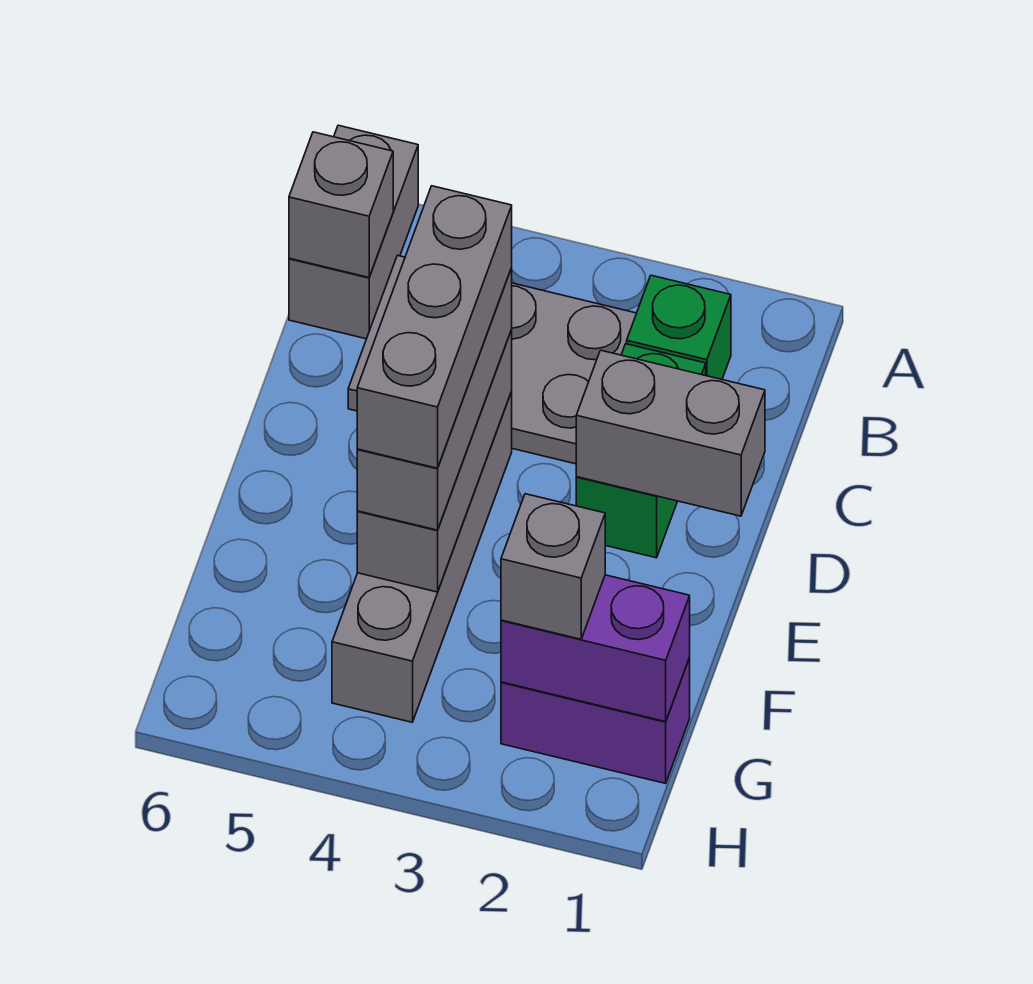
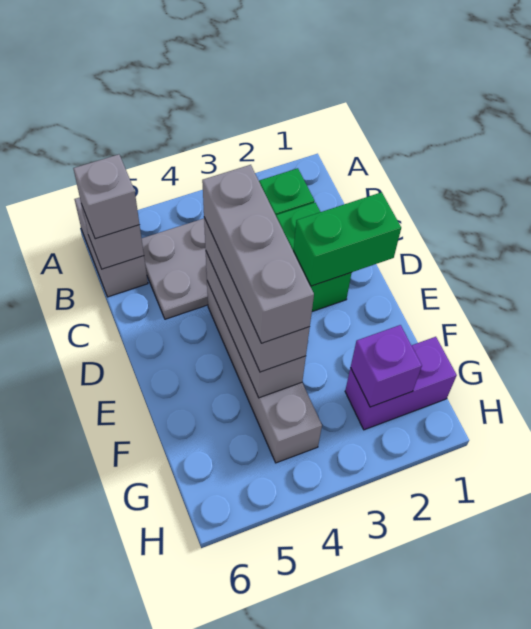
grey brick D1:D2 level 2 -> green brick D1:D2 level 2
purple brick G1:G2 level 2 -> purple brick G2 level 2
grey brick G2 level 3 -> grey brick B6 level 3

